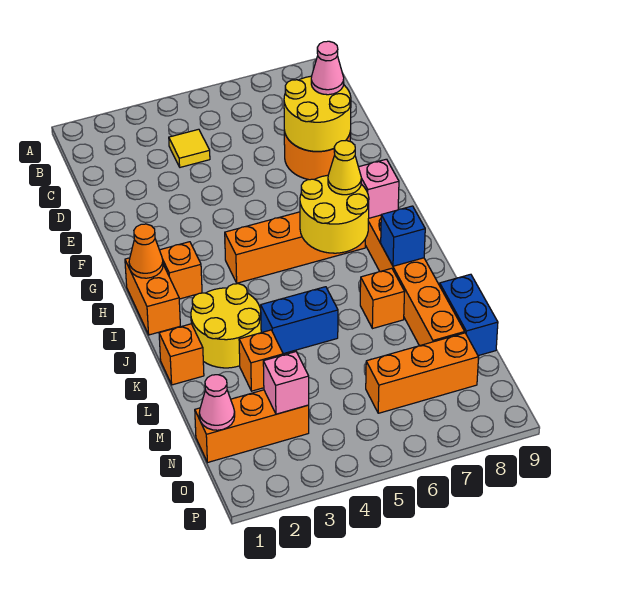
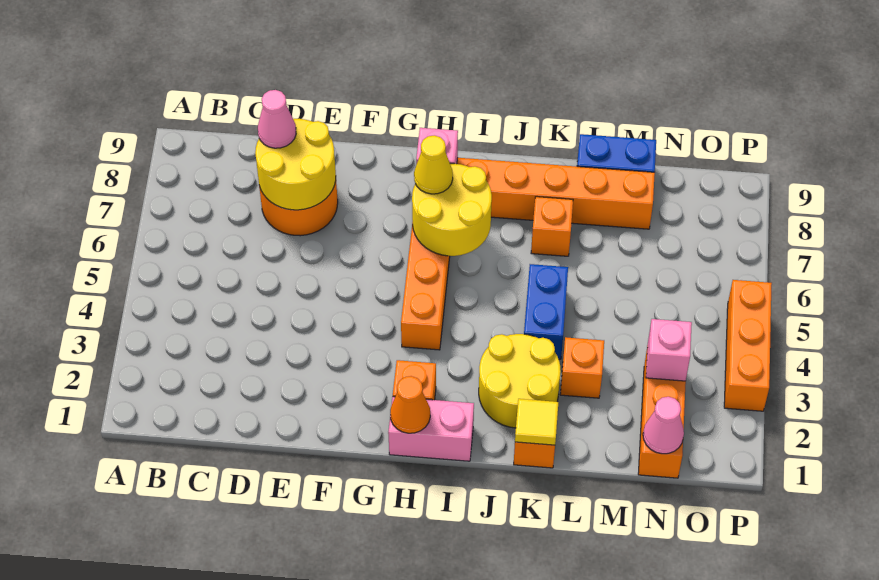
yellow tile C4 level 1 -> yellow tile K1 level 2
orange brick H1:I1 level 1 -> pink brick H1:I1 level 1
blue brick J8 level 2 -> none
orange brick N6:N8 level 1 -> orange brick P3:P5 level 1

